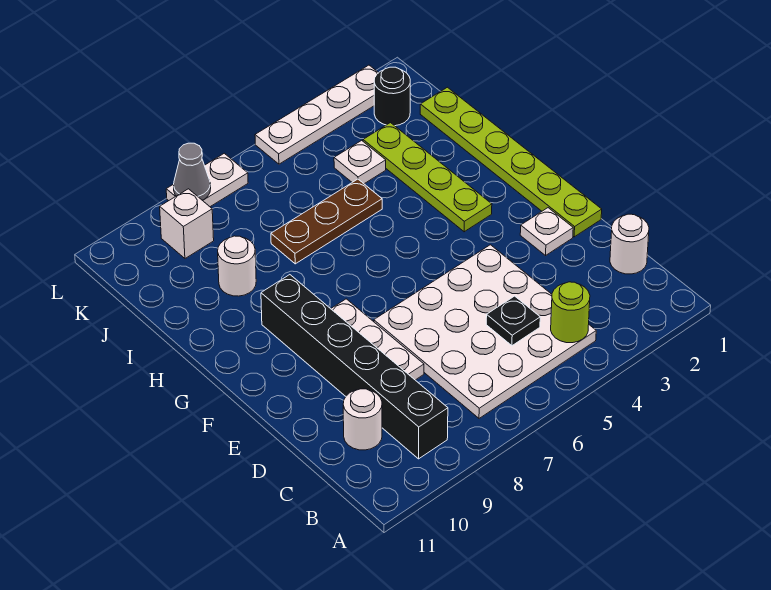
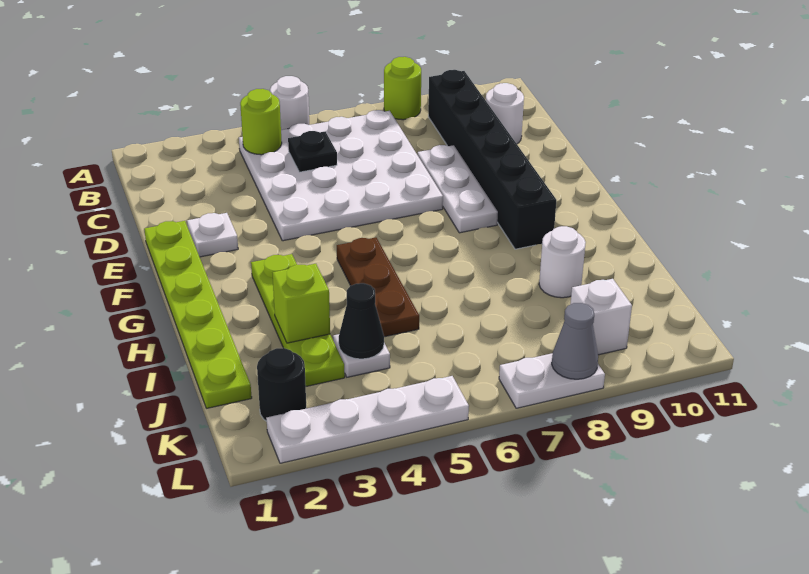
none -> lime round brick A8 level 1
white round brick C1 level 1 -> white round brick A5 level 1
none -> lime brick I3 level 2
brown plate I5:I7 level 1 -> brown plate G5:I5 level 1
none -> black cone J4 level 2

